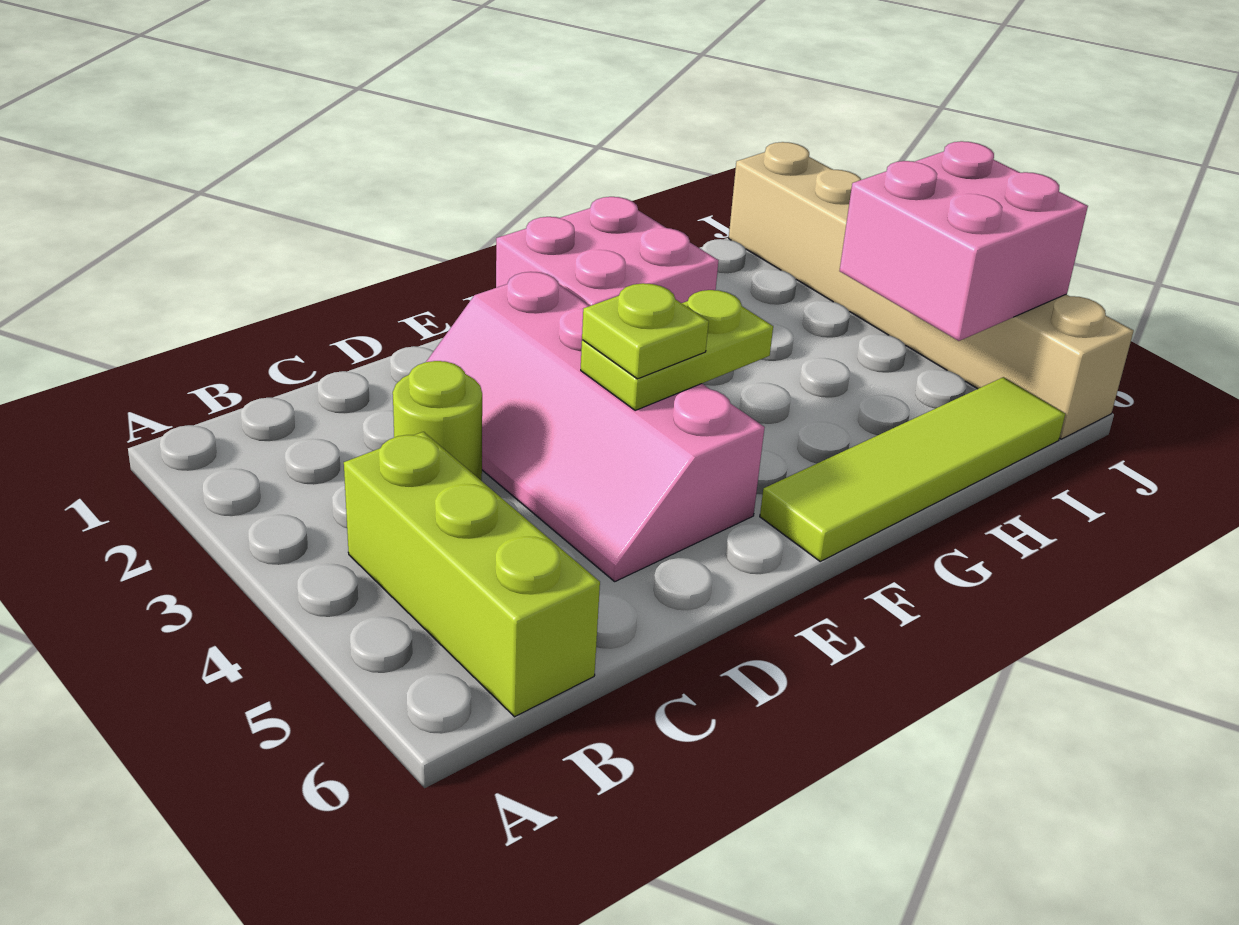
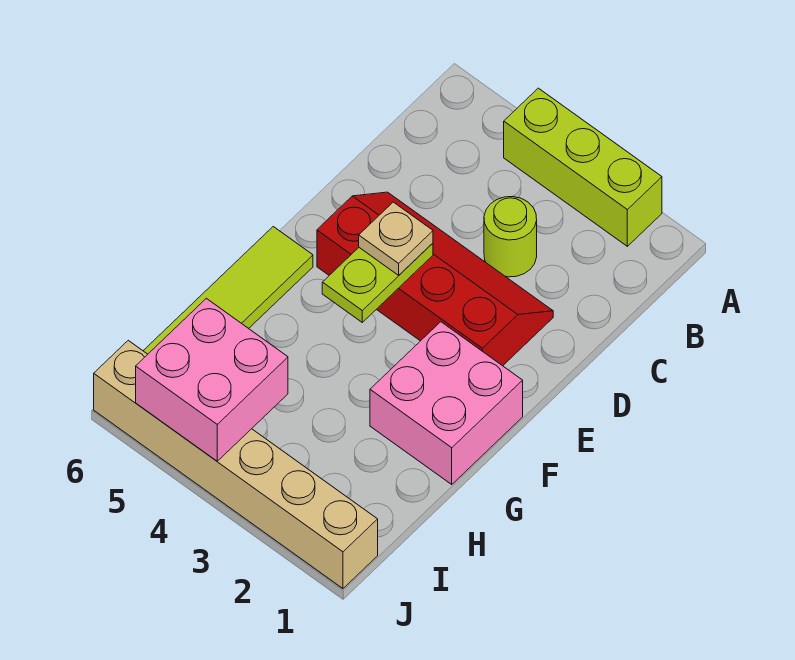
lime brick B4:B6 level 1 -> lime brick A2:A4 level 1
pink slope D2:E5 level 1 top E -> red slope D2:E5 level 1 top E
lime plate E4 level 3 -> tan plate E4 level 3

